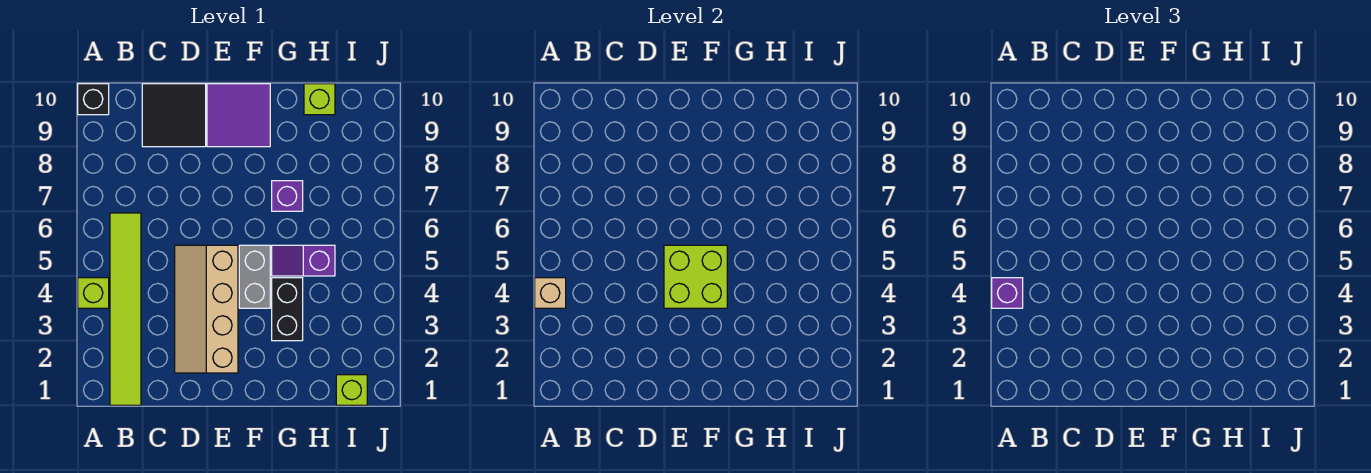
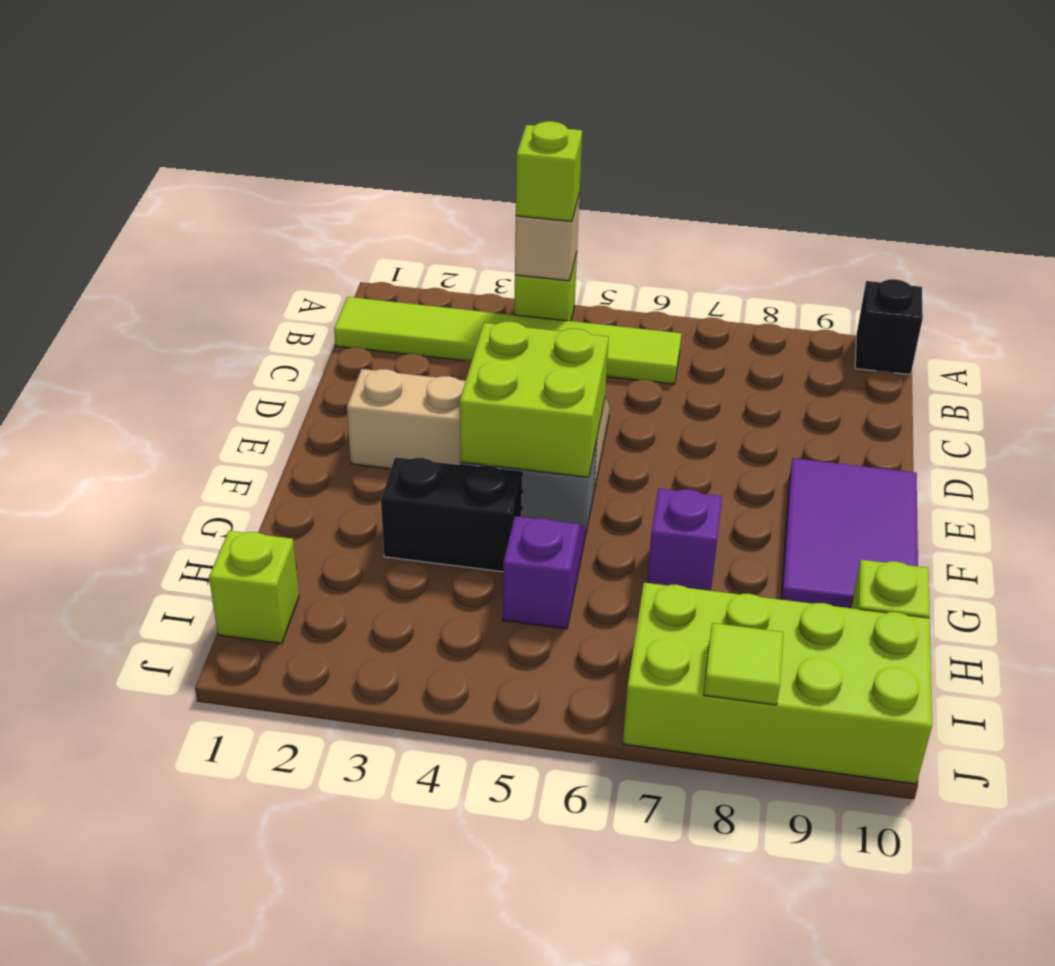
purple brick A4 level 3 -> lime brick A4 level 3
black tile C9:D10 level 1 -> none
purple tile E9:F10 level 1 -> purple tile E9:G10 level 1
none -> lime brick I7:J10 level 1
none -> lime tile J8 level 2

